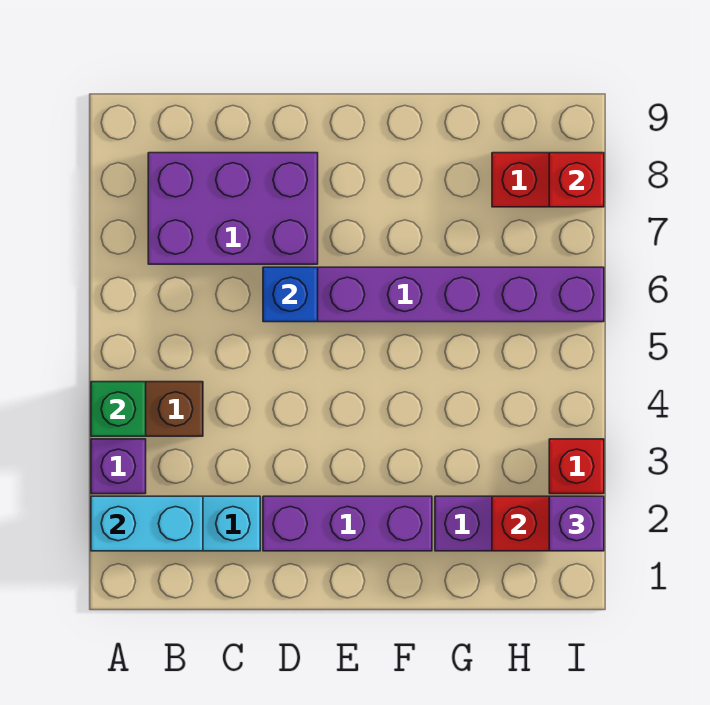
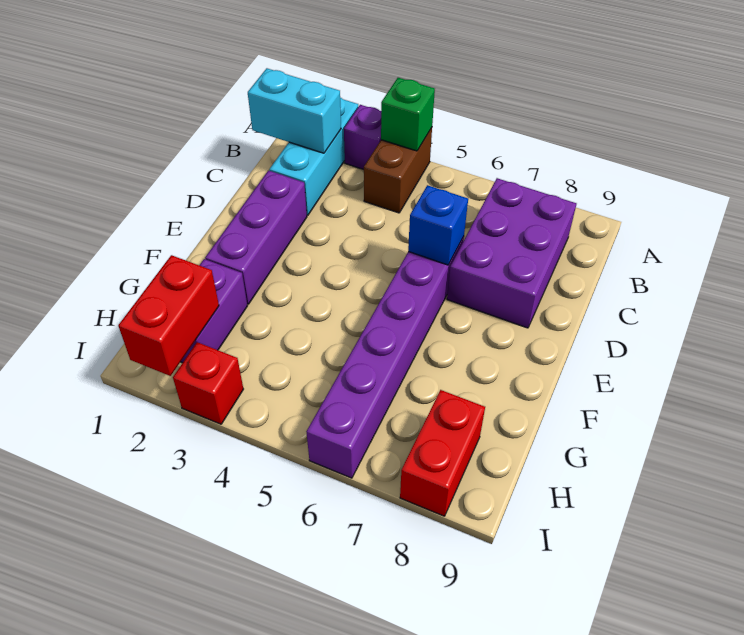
cyan brick A2:B2 level 2 -> cyan brick B1:B2 level 2
purple brick I2 level 3 -> none
red brick I8 level 2 -> none

